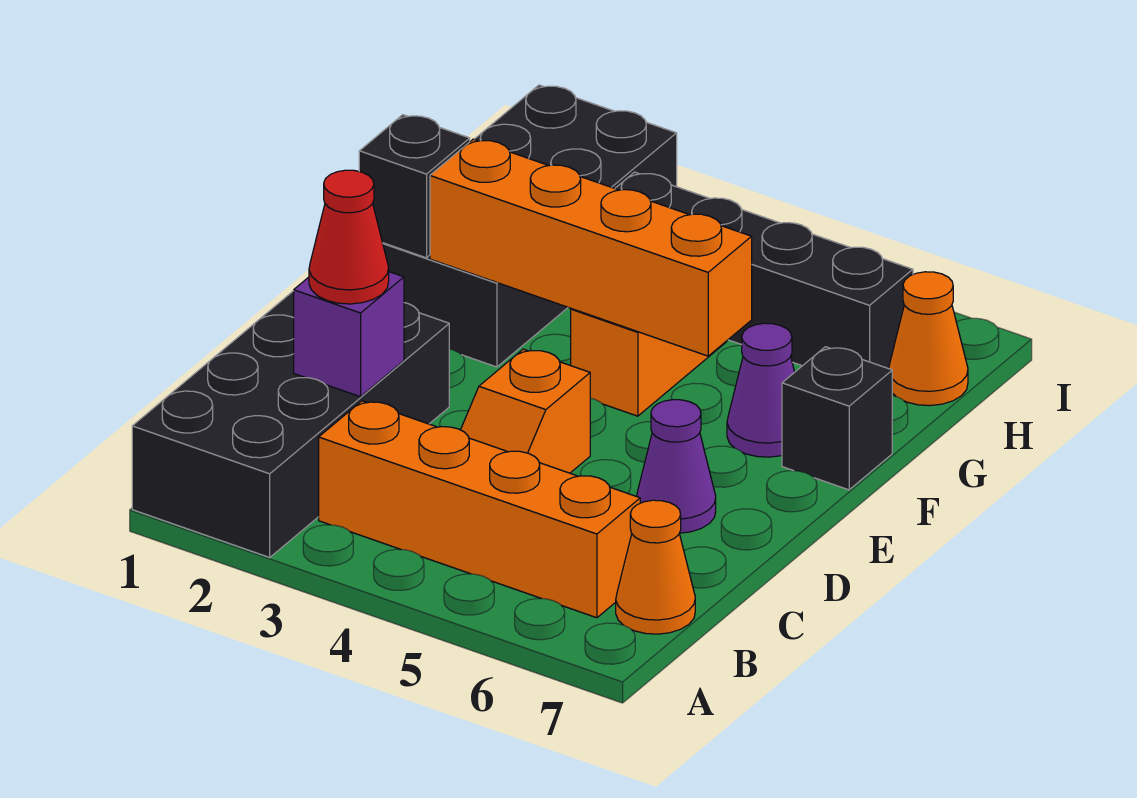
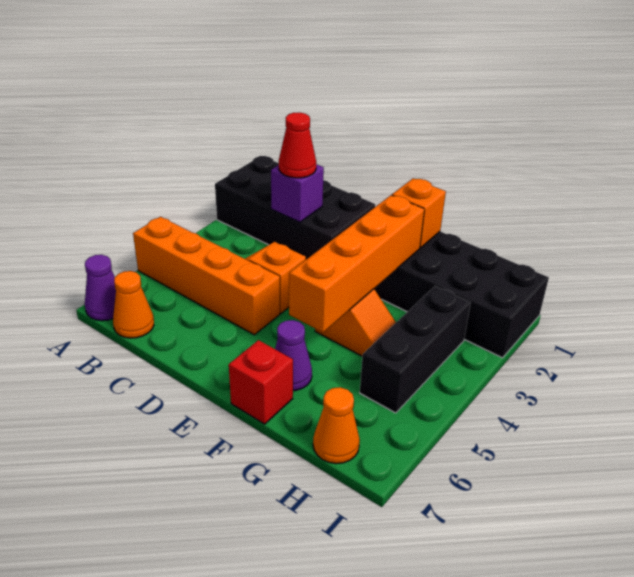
orange brick B3:B6 level 1 -> orange brick A5:D5 level 1
purple cone D6 level 1 -> purple cone A7 level 1
black brick F1 level 2 -> orange brick F1 level 2
black brick F7 level 1 -> red brick F7 level 1
black brick H3:H6 level 1 -> black brick H3:H5 level 1

